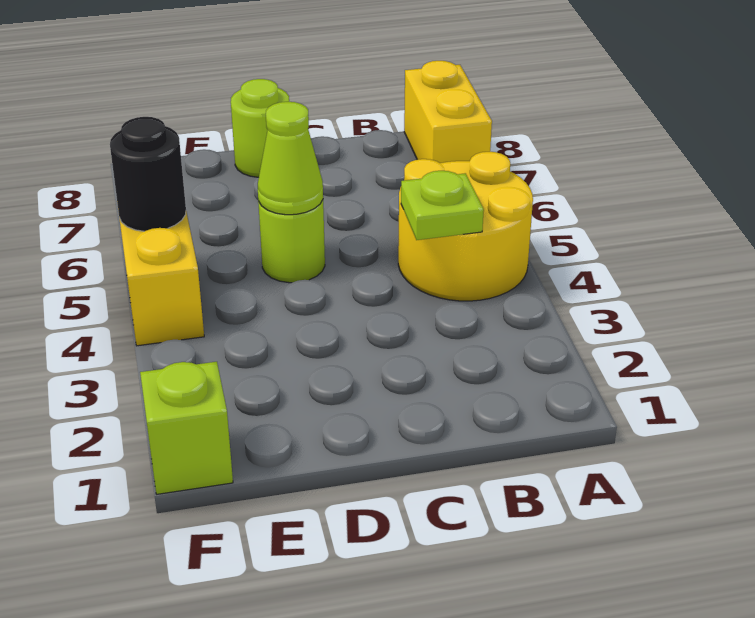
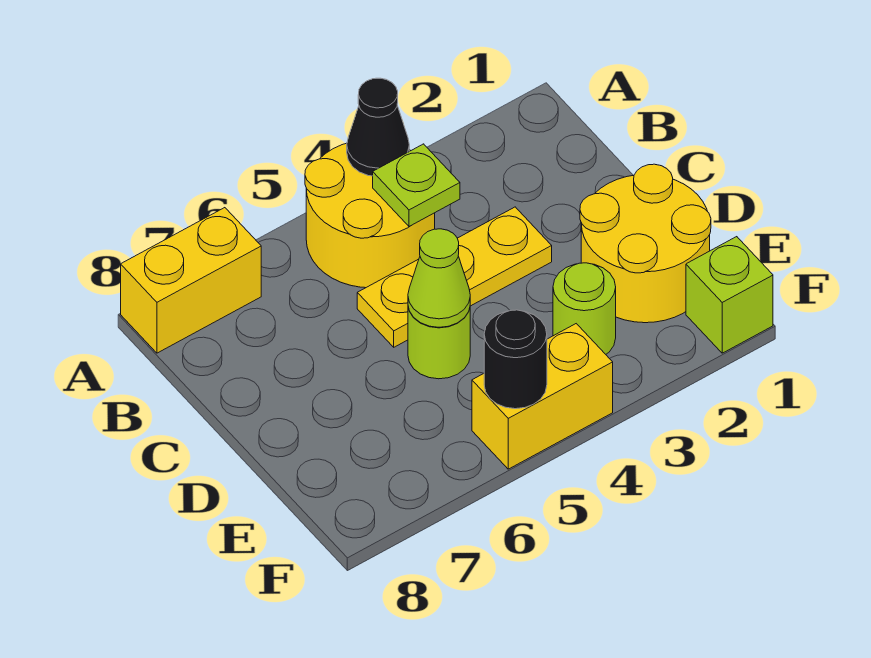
none -> black cone A4 level 2
none -> yellow plate C3:C5 level 1
none -> yellow round brick D1:E2 level 1
lime round brick D8 level 1 -> lime round brick E3 level 1

